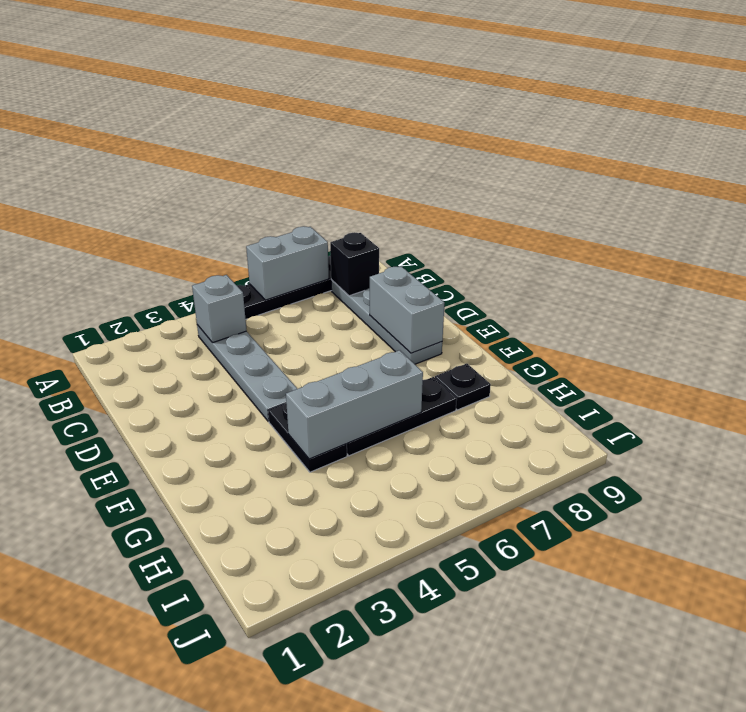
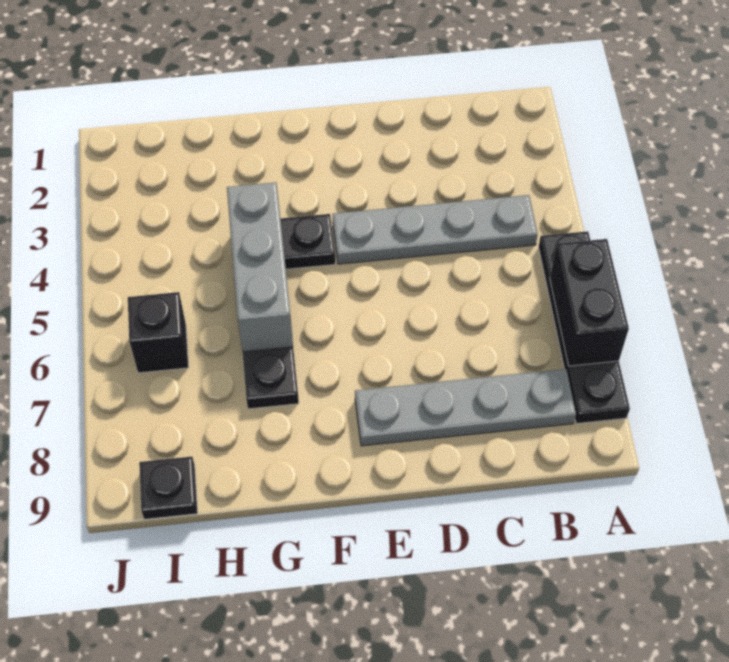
grey brick A6:A7 level 2 -> black brick A6:A7 level 2
grey brick B4 level 2 -> none
black brick B8 level 2 -> black brick I6 level 1
grey brick D8:E8 level 2 -> none
black plate G8 level 1 -> black plate I9 level 1

